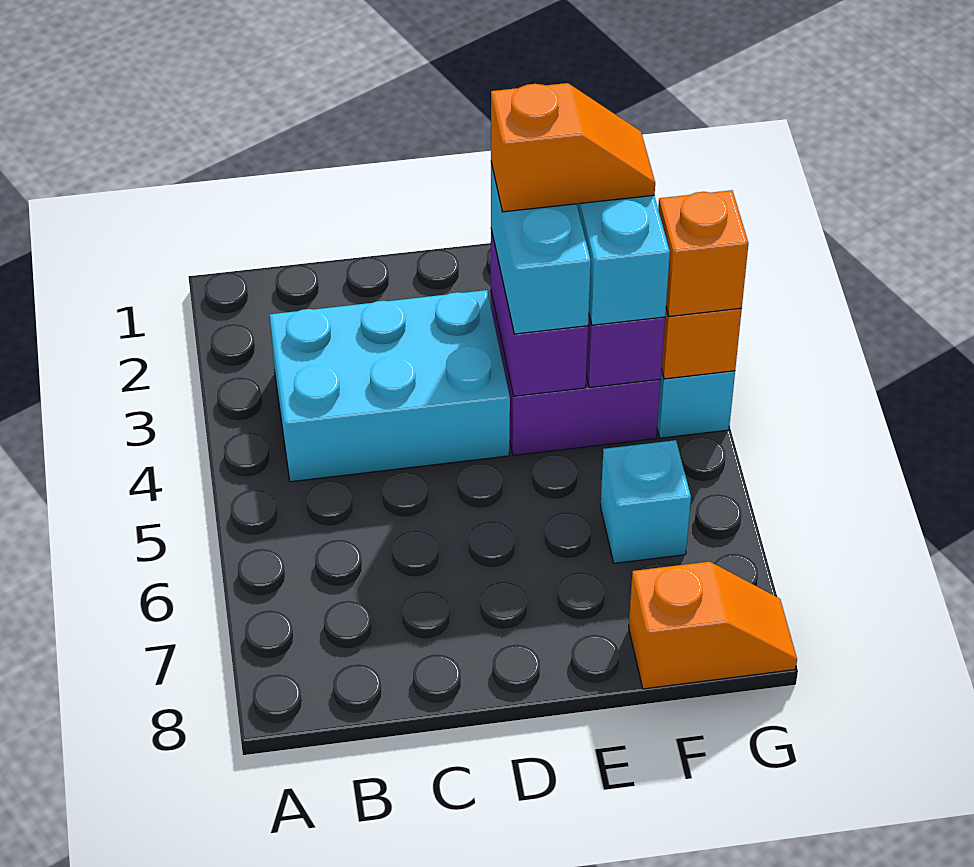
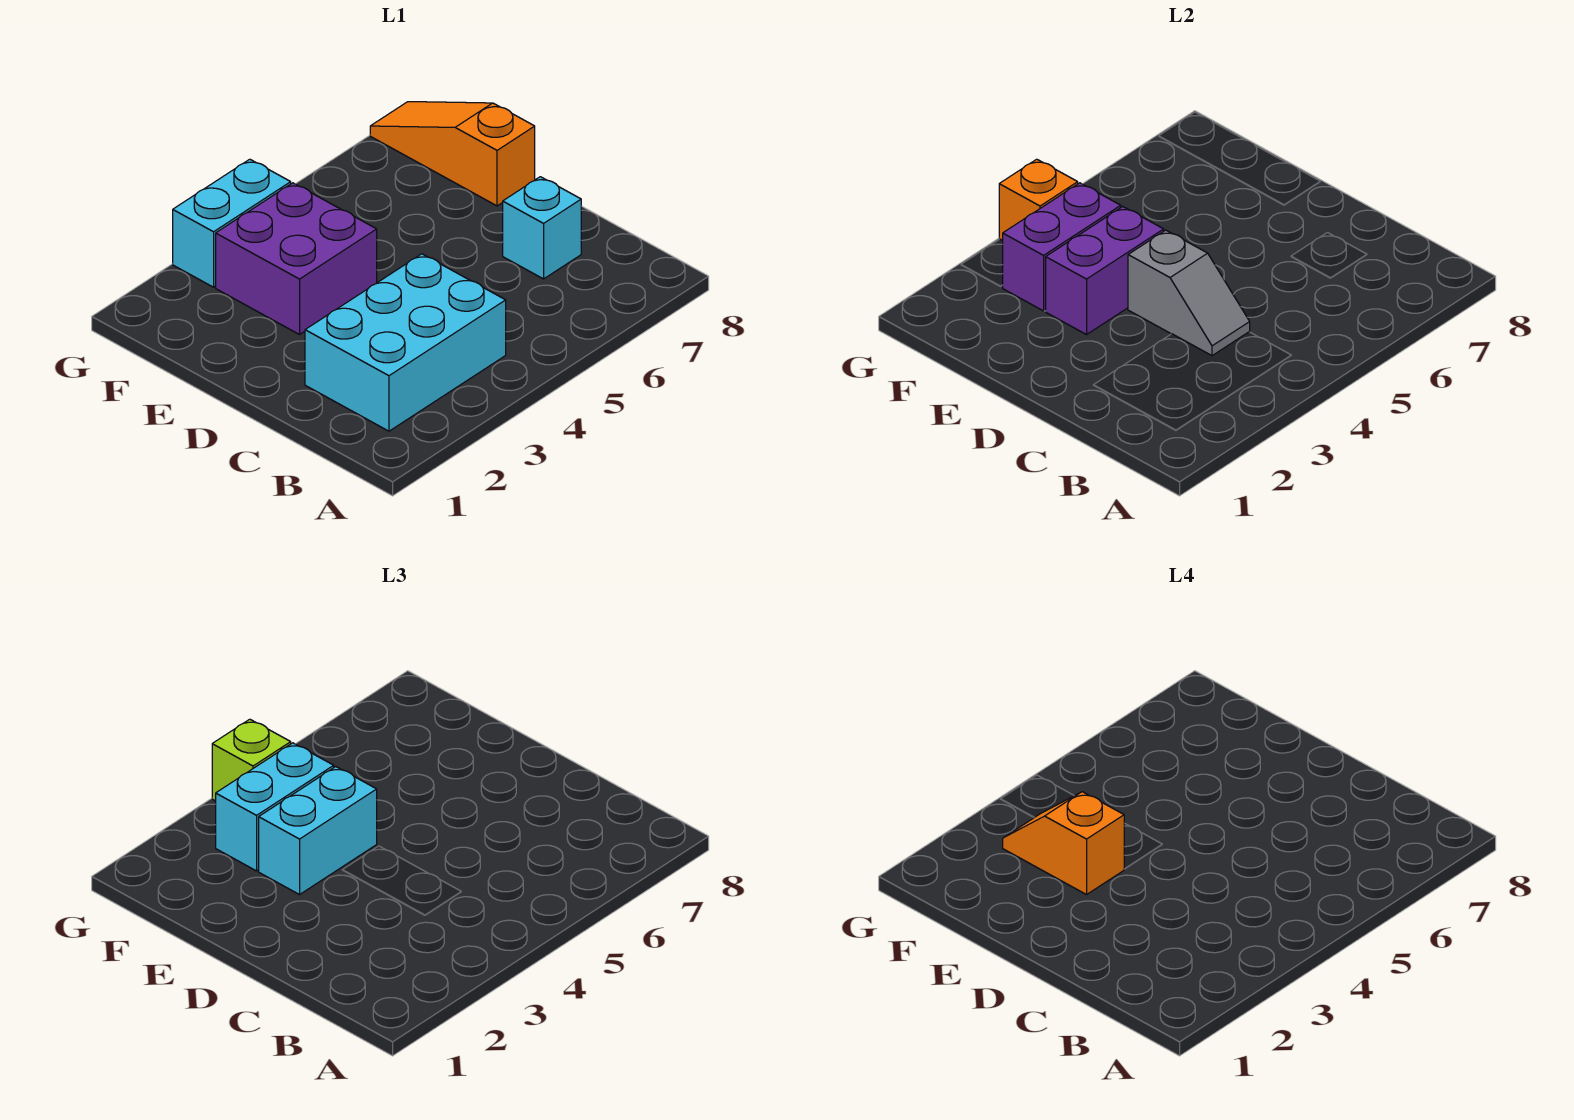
cyan brick B3:D4 level 1 -> cyan brick B2:C4 level 1
none -> grey slope C4:D4 level 2 top D
cyan brick F6 level 1 -> cyan brick C7 level 1
orange slope F8:G8 level 1 top F -> orange slope E8:G8 level 1 top E
orange brick G4 level 3 -> lime brick G4 level 3

